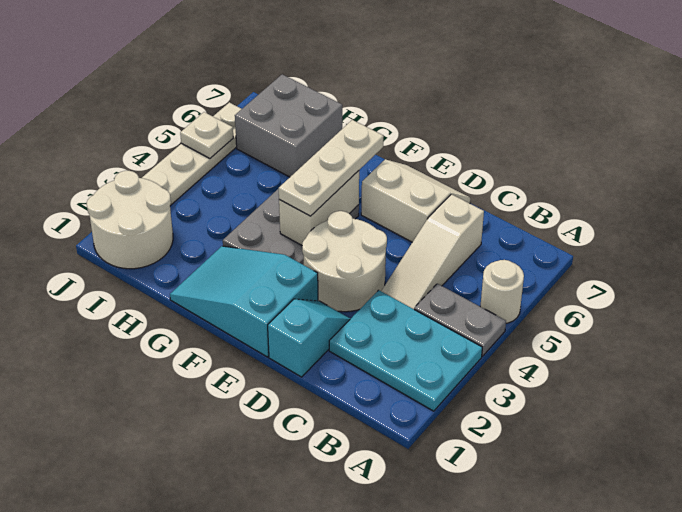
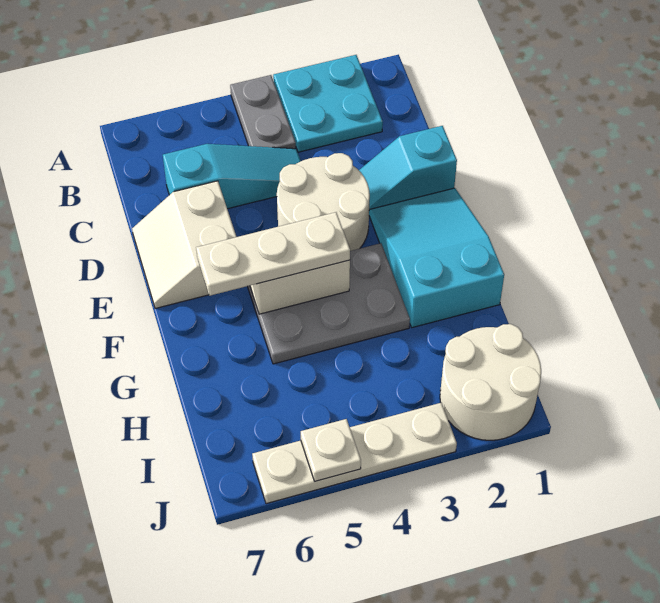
cyan plate A2:C3 level 1 -> cyan plate A2:B3 level 1
white round brick A5 level 1 -> none
white slope C4:C6 level 1 top 6 -> cyan slope C4:C6 level 1 top 6
cyan slope E1:G2 level 1 top E -> cyan slope E1:G2 level 1 top G
grey brick H6:I7 level 1 -> none

